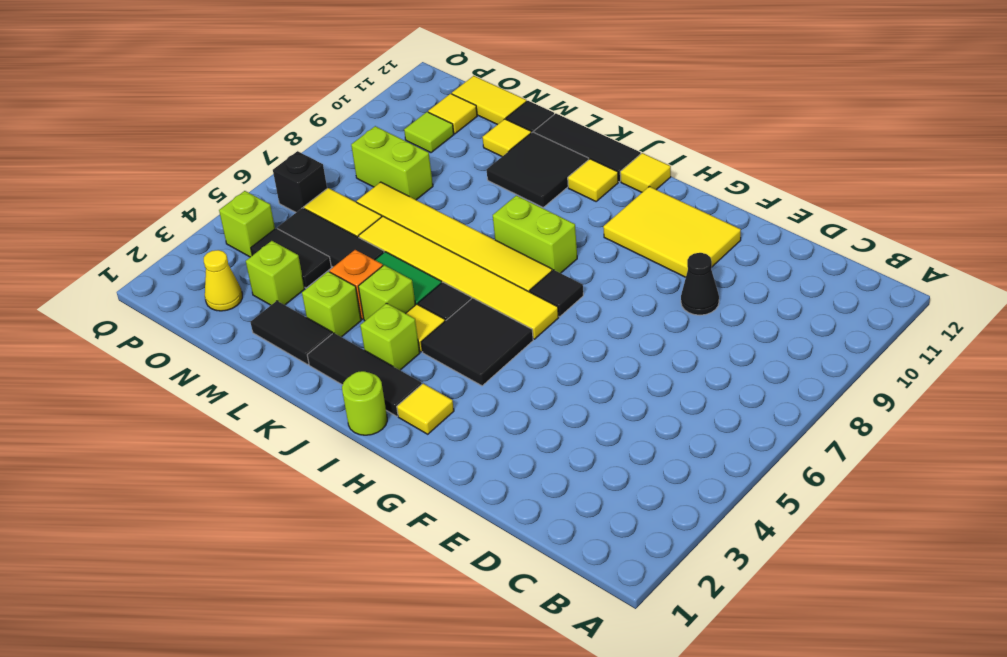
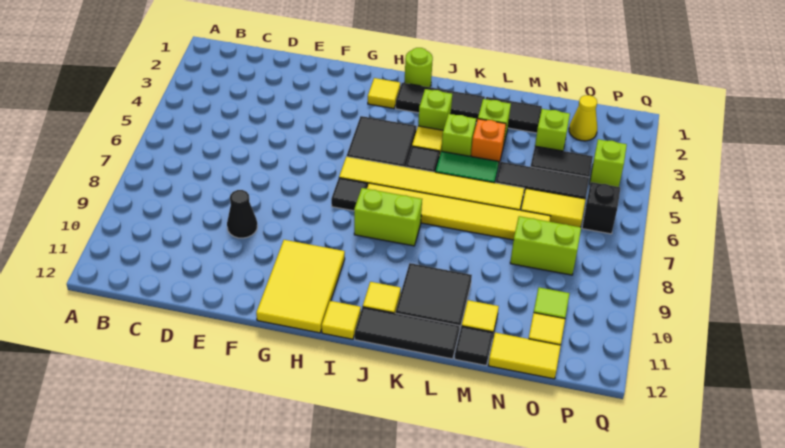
yellow tile F10:H11 level 1 -> yellow tile G10:H12 level 1

